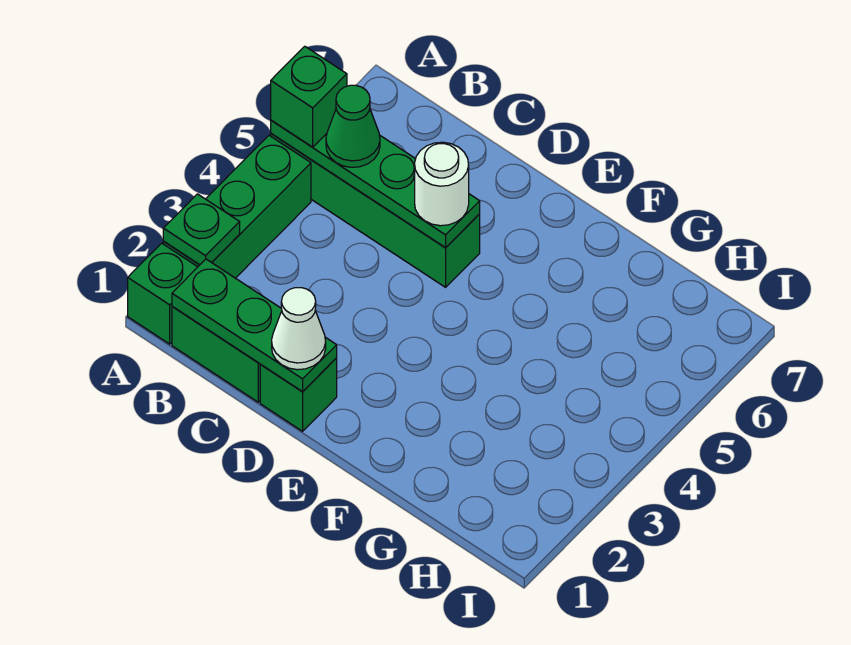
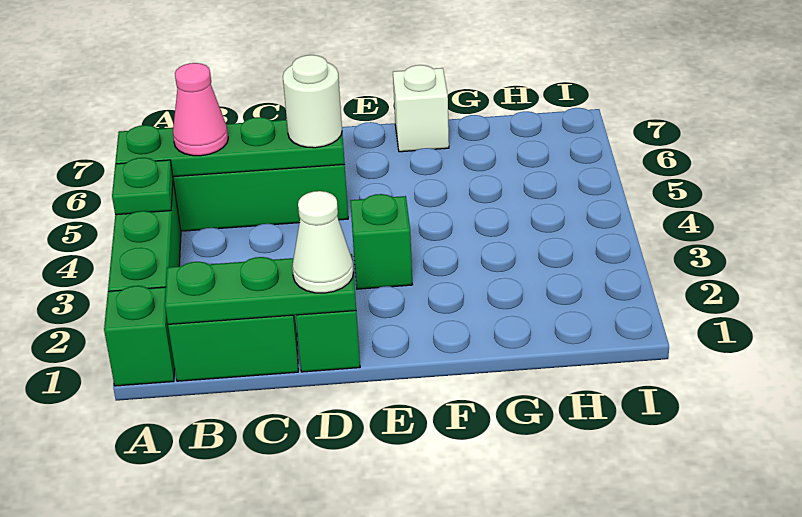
green plate A2 level 2 -> green plate A4 level 2
green brick A5 level 3 -> green brick E3 level 1
green cone B5 level 3 -> pink cone B5 level 3
none -> white brick F7 level 1

